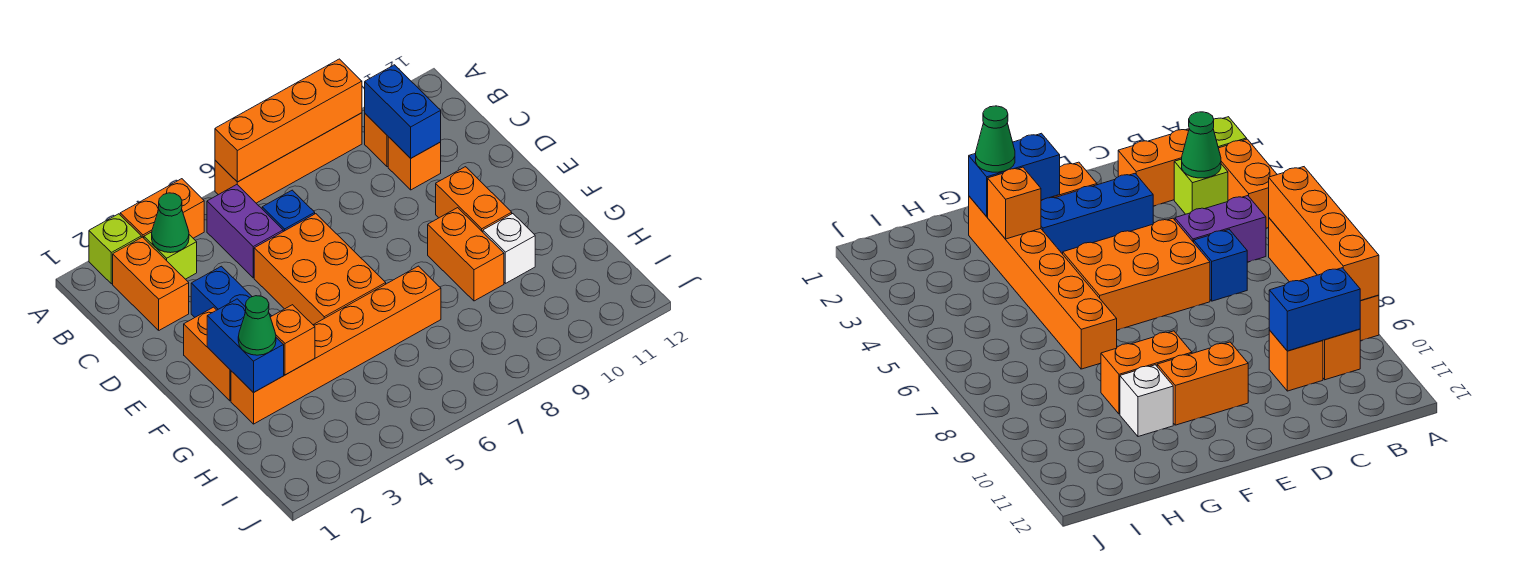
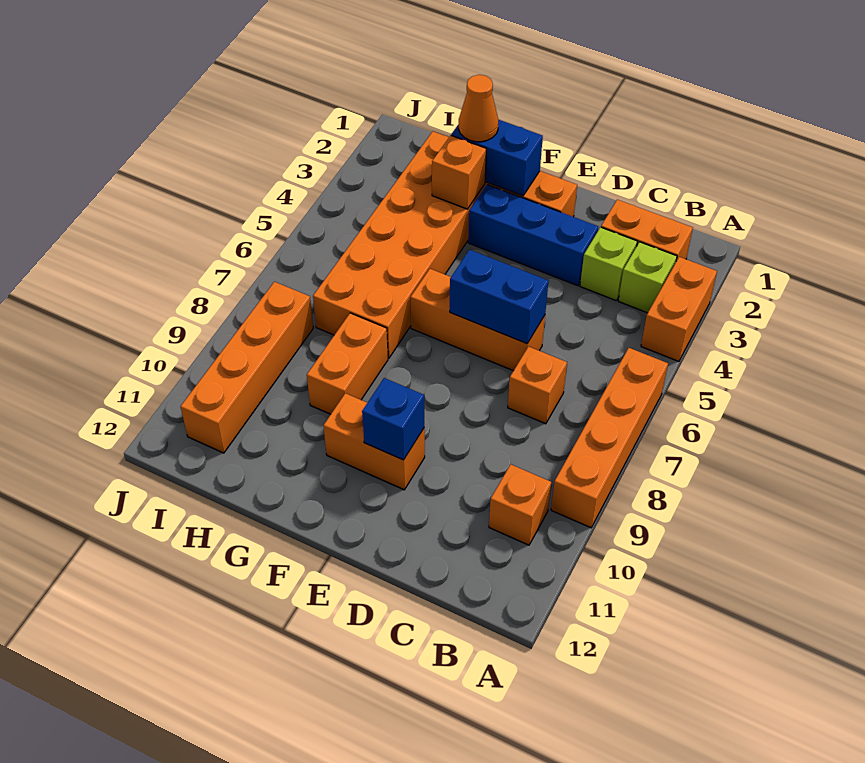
lime brick A2 level 1 -> lime brick C3 level 1
orange brick A6:A9 level 2 -> orange brick I8:I11 level 1
green cone B3 level 2 -> none
purple brick B5:C5 level 1 -> none
blue brick B10:C10 level 2 -> blue brick D6:E6 level 2
blue brick C6 level 1 -> blue brick E10 level 2
orange brick C10 level 1 -> orange brick C7 level 1
orange brick D5:F6 level 1 -> orange brick D6:F6 level 1
orange brick F9:G9 level 1 -> orange brick G8:G9 level 1
orange brick G2:G7 level 1 -> orange brick G2:H7 level 1
green cone G2 level 3 -> orange cone G2 level 3
white brick G10 level 1 -> none

